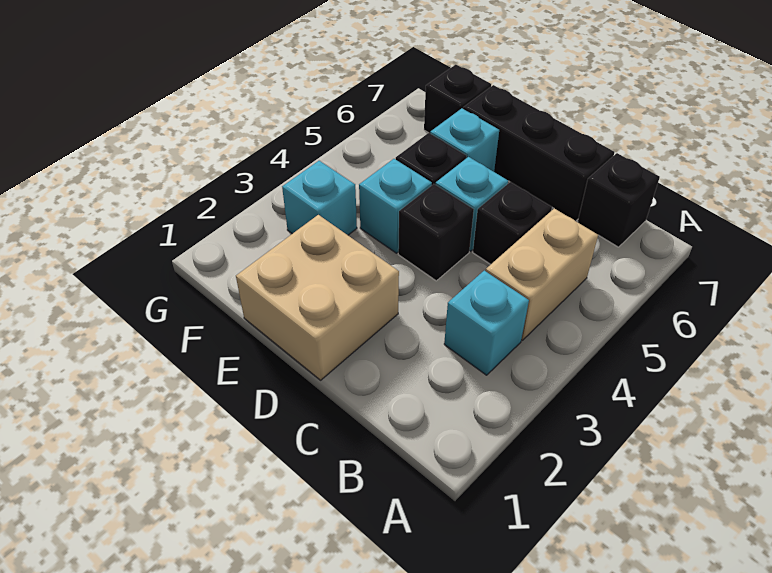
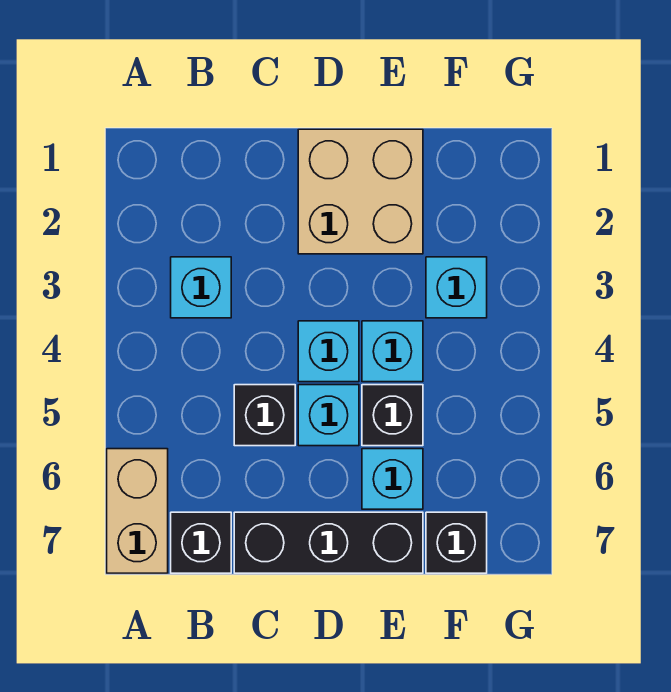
tan brick B4:B5 level 1 -> tan brick A6:A7 level 1
black brick D4 level 1 -> cyan brick D4 level 1

